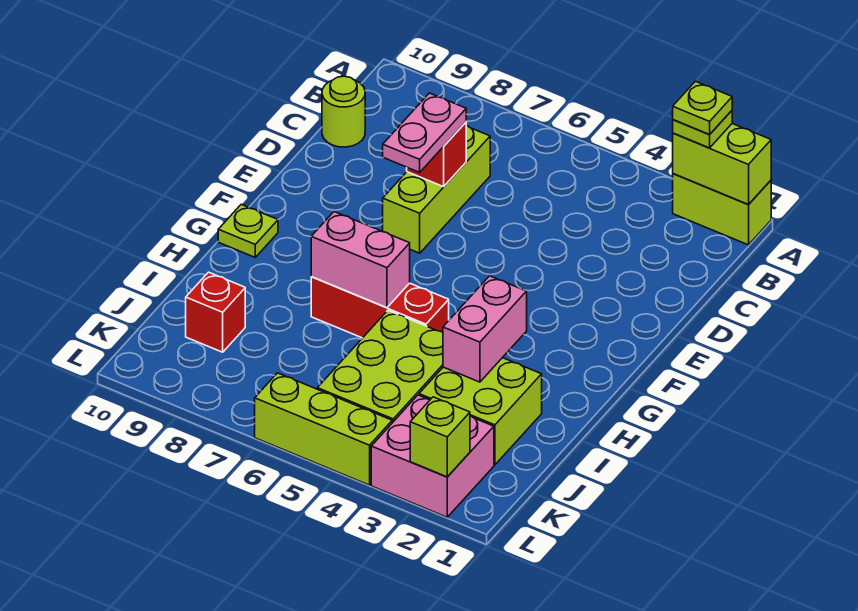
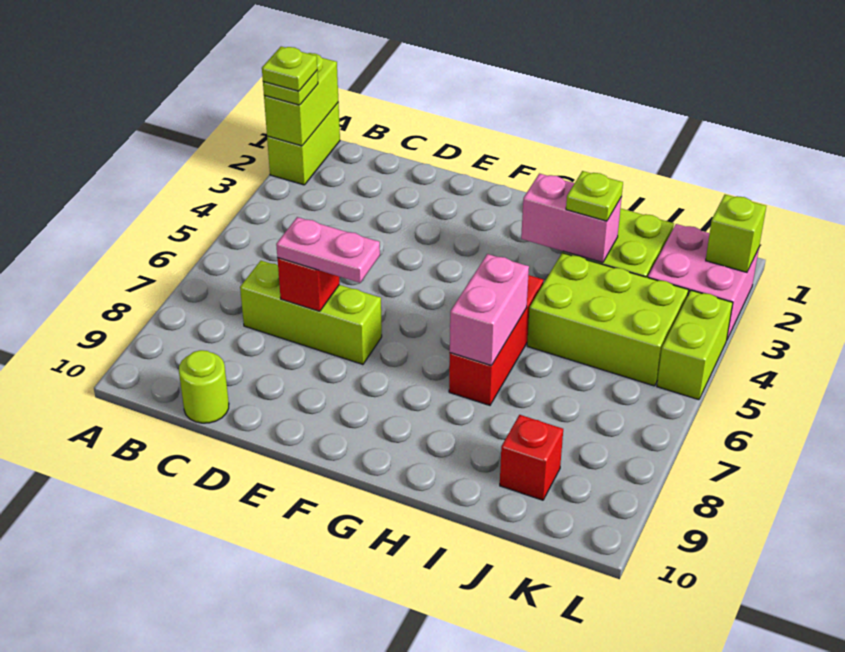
lime plate G10 level 1 -> lime plate I3 level 3
lime brick L4:L6 level 1 -> lime brick L4:L5 level 1

